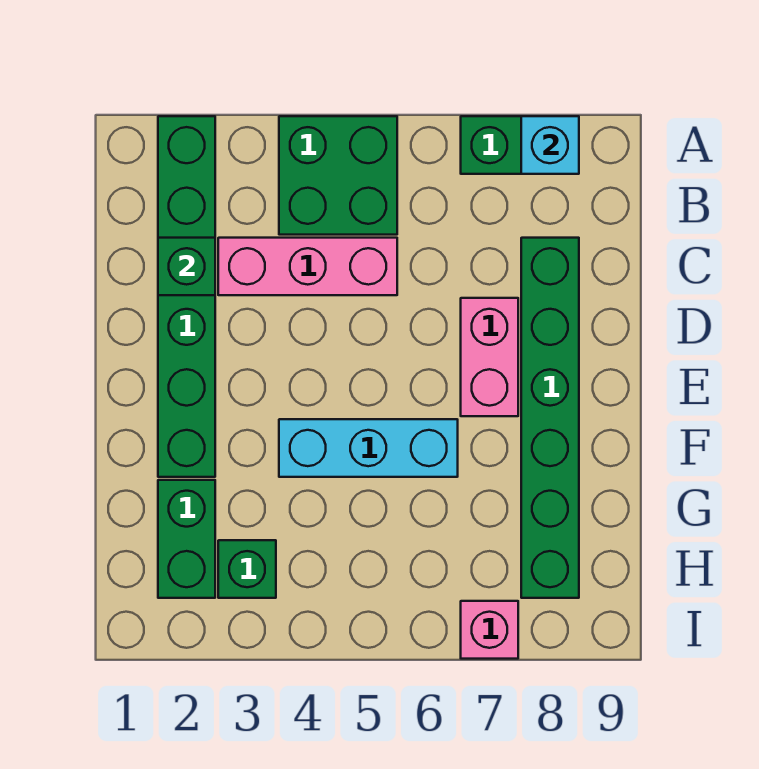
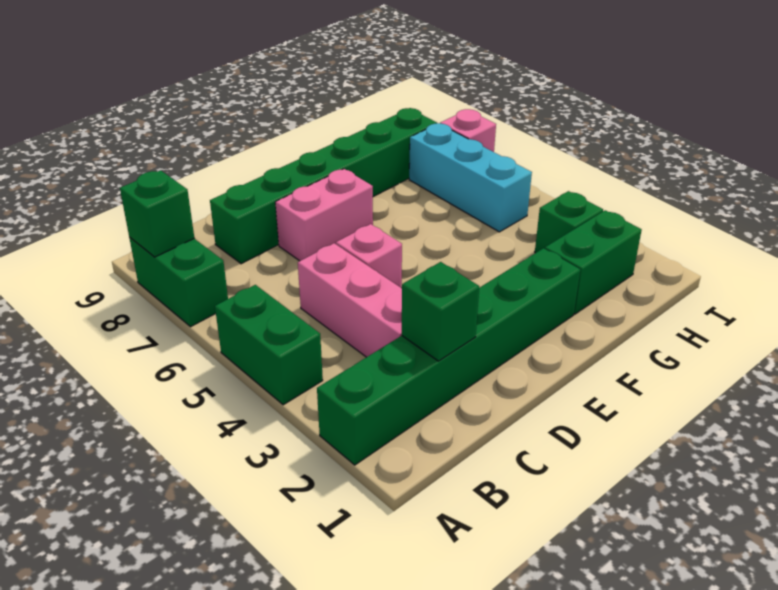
green brick A4:B5 level 1 -> green brick A4:A5 level 1
cyan brick A8 level 2 -> green brick A8 level 2
none -> pink brick D5 level 1
cyan brick F4:F6 level 1 -> cyan brick H5:H7 level 1

